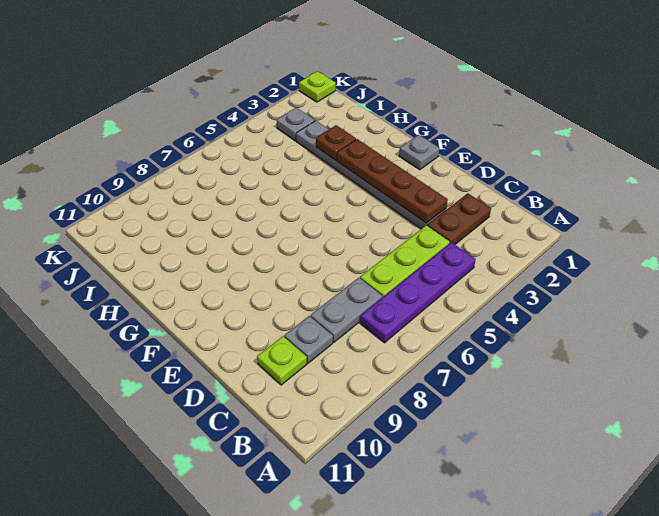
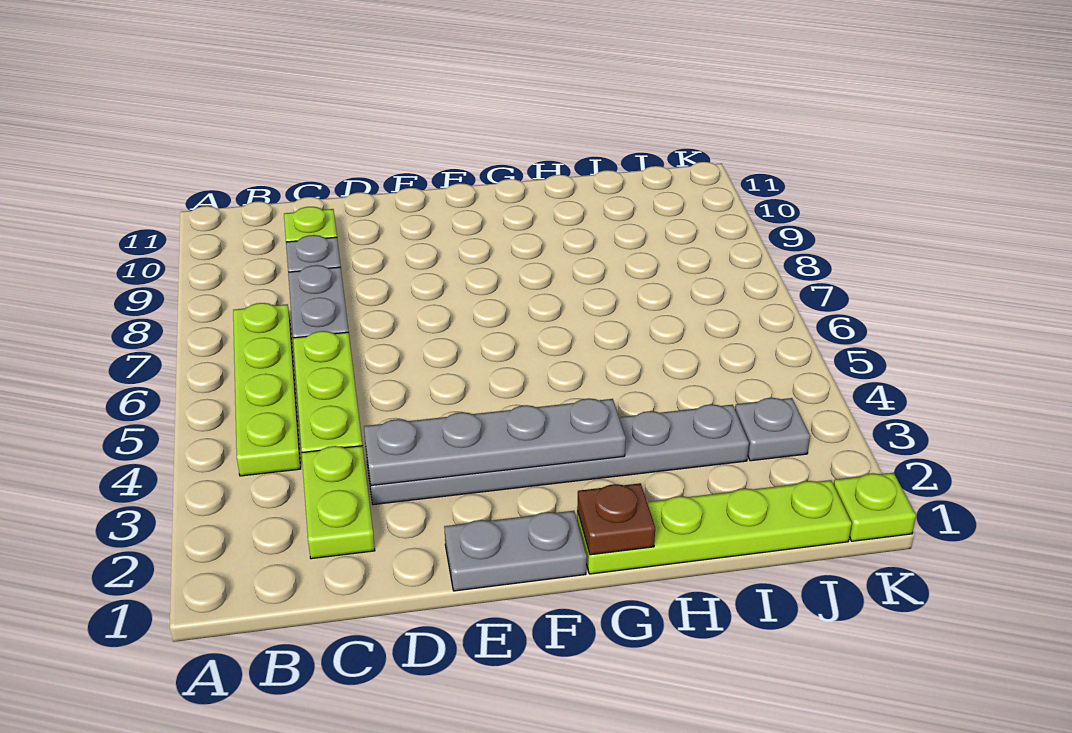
purple plate B4:B7 level 1 -> lime plate B4:B7 level 1
brown plate C2:C3 level 1 -> lime plate C2:C3 level 1
brown plate D3:G3 level 2 -> grey plate D3:G3 level 2
grey plate F1 level 1 -> grey plate E1:F1 level 1
none -> lime plate G1:J1 level 1
brown plate H3 level 2 -> brown plate G1 level 2

